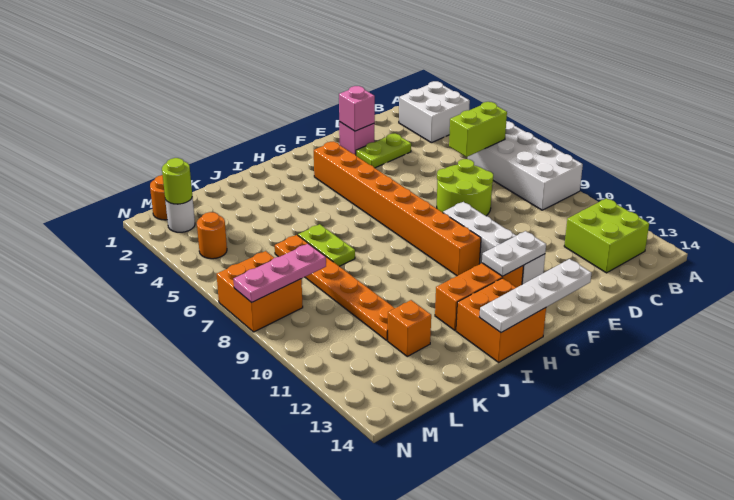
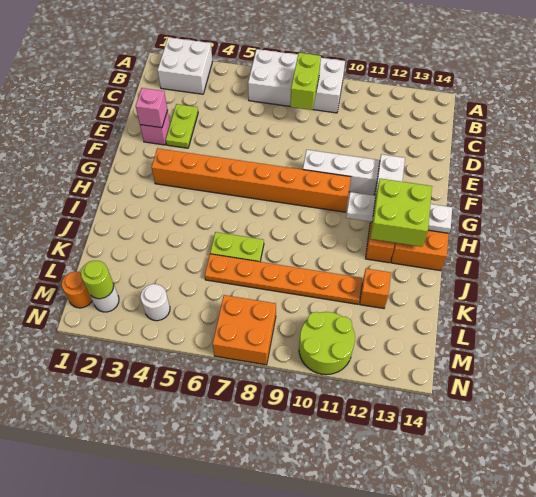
lime brick B6:C6 level 2 -> lime brick B8:C8 level 2
lime brick B12:C13 level 1 -> lime brick H12:I13 level 3
lime round brick D7:E8 level 1 -> lime round brick M10:N11 level 1
white plate F14:I14 level 2 -> white plate H11:H14 level 2
pink plate L8:N8 level 2 -> none
orange round brick M4 level 1 -> white round brick M4 level 1

